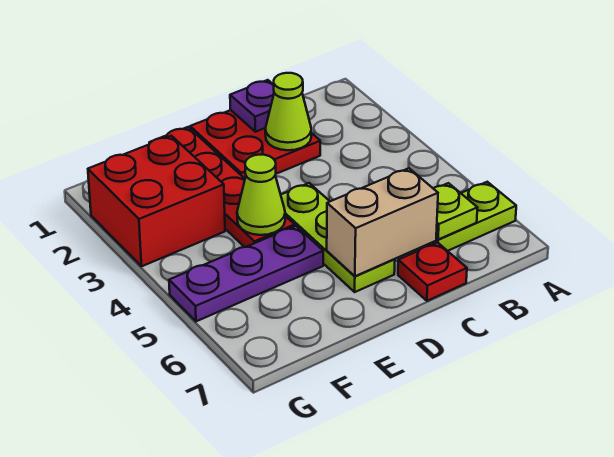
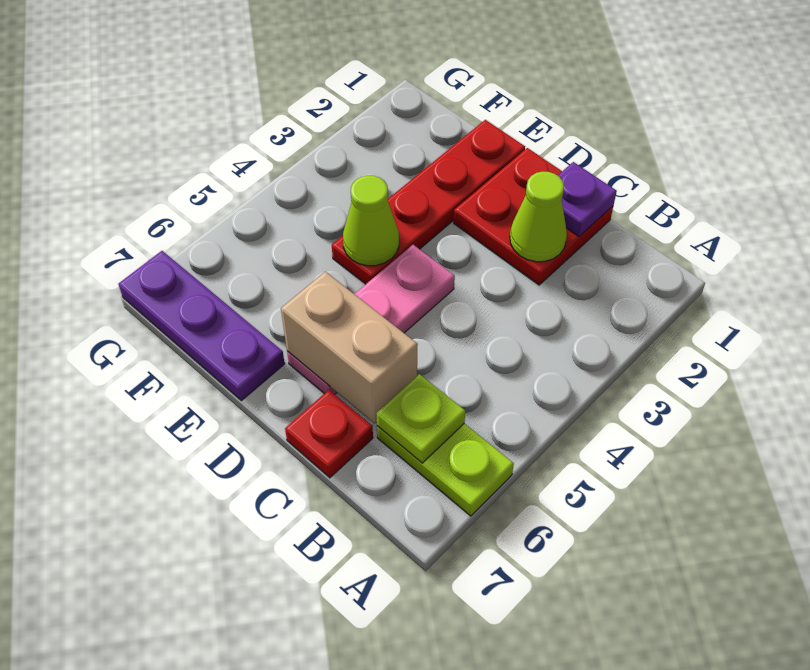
lime plate D4:D6 level 1 -> pink plate D4:D6 level 1
purple plate E5:G5 level 1 -> purple plate E7:G7 level 1
red brick F2:G3 level 1 -> none

